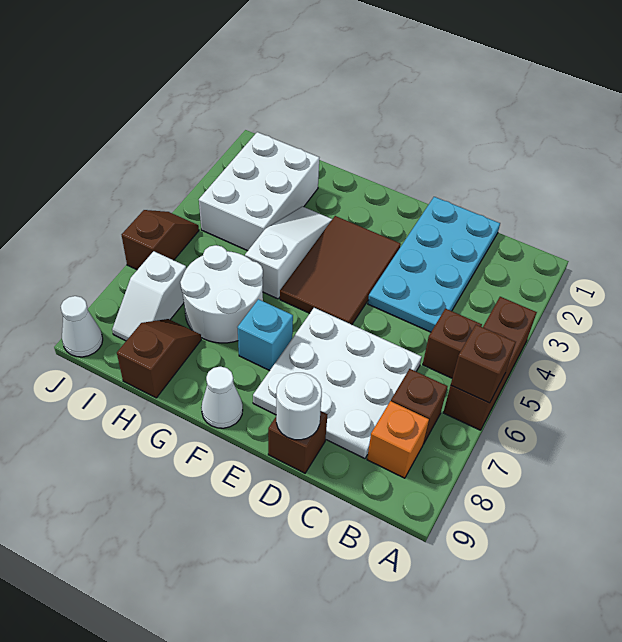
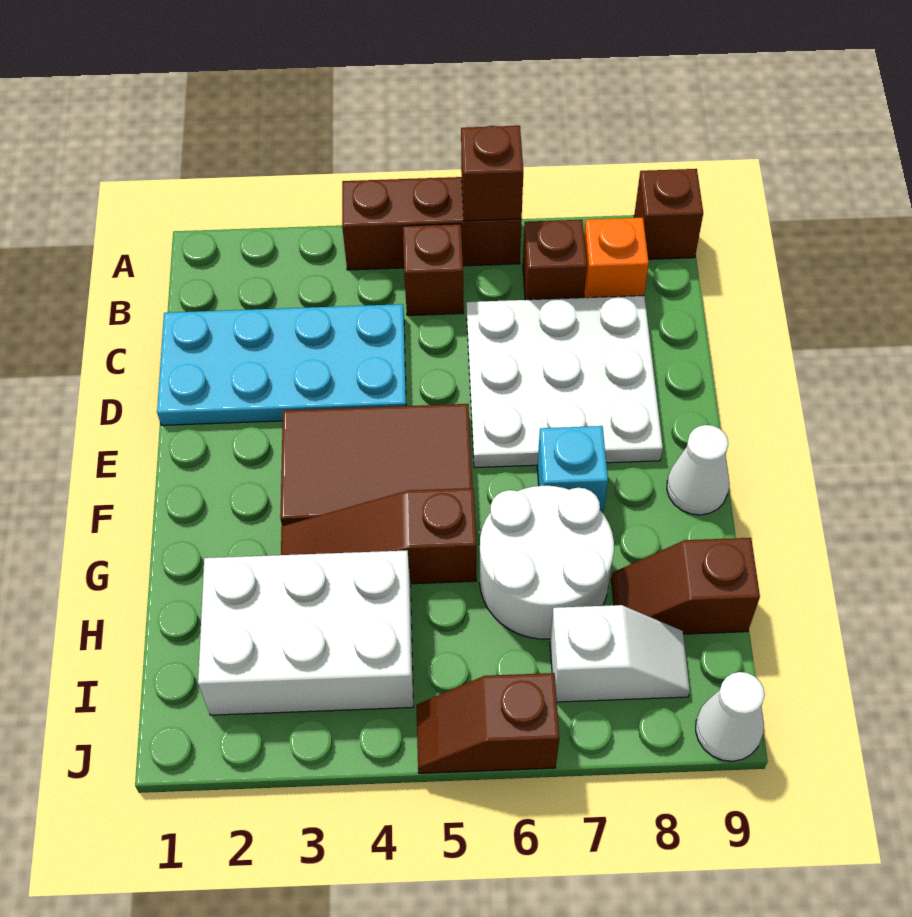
brown brick D9 level 1 -> brown brick A9 level 1
white round brick D9 level 2 -> none
white slope G3:G5 level 1 top 5 -> brown slope G3:G5 level 1 top 5

